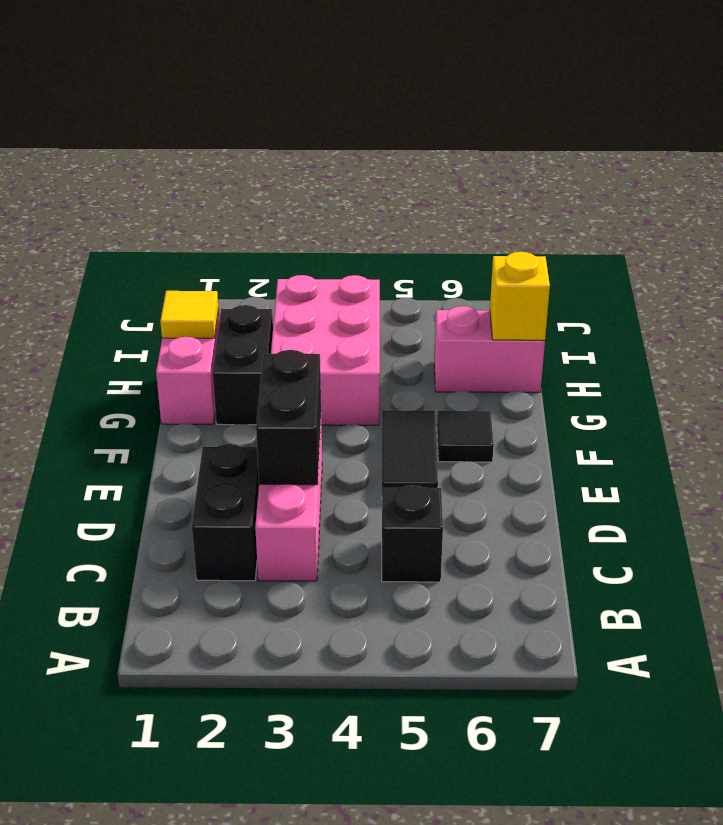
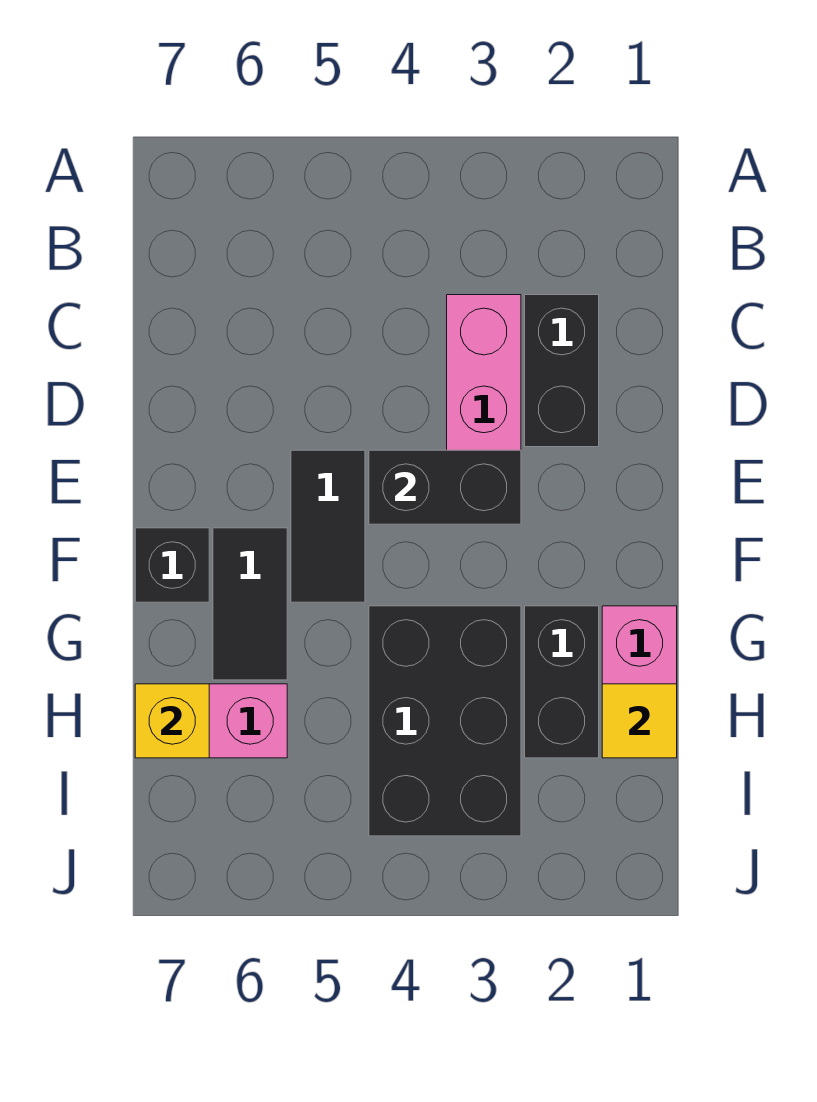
black brick C5 level 1 -> black brick F7 level 1
black brick D3:E3 level 2 -> black brick E3:E4 level 2
black tile F6 level 1 -> black tile F6:G6 level 1
pink brick G3:I4 level 1 -> black brick G3:I4 level 1

